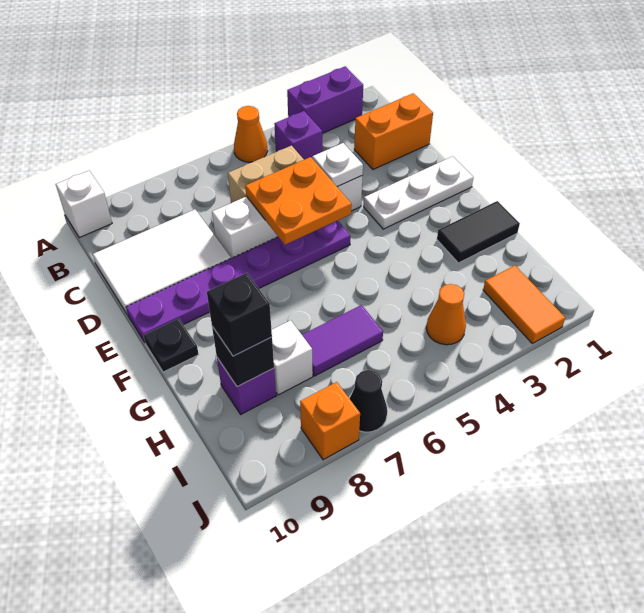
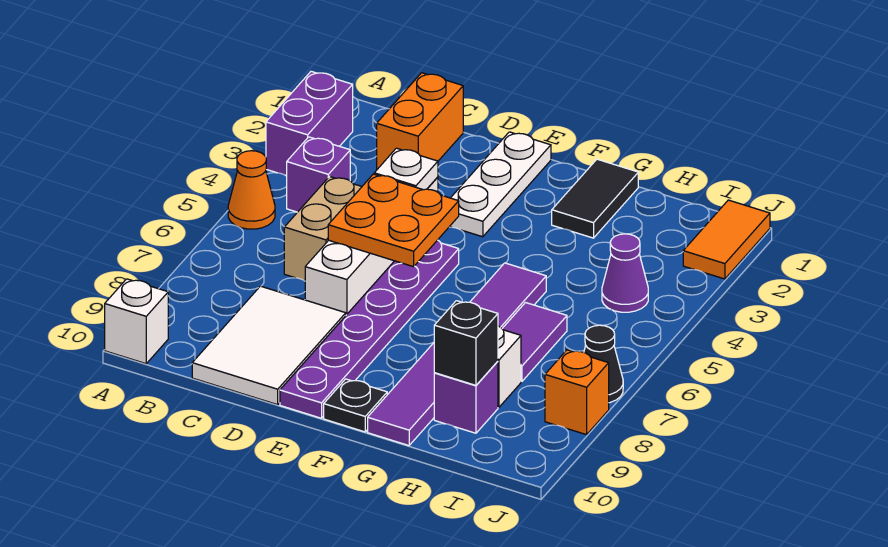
none -> purple tile G5:G10 level 1
black brick H9 level 3 -> none
orange tile I2:J2 level 1 -> orange tile J1:J2 level 1
orange cone I4 level 1 -> purple cone I4 level 1

